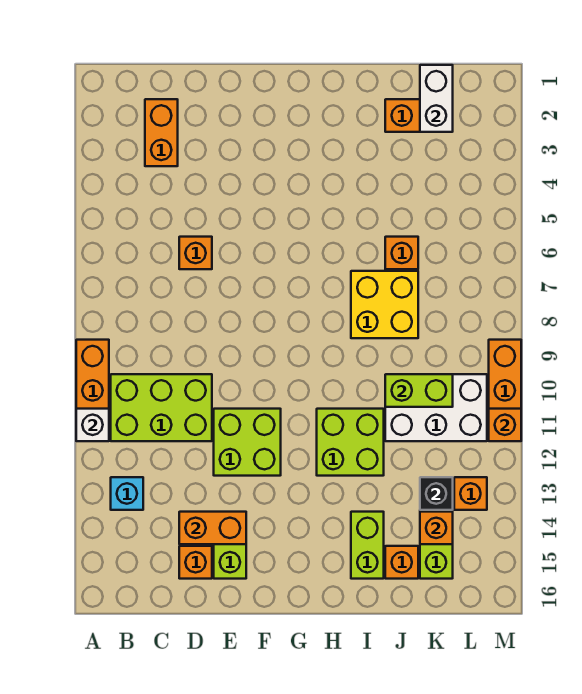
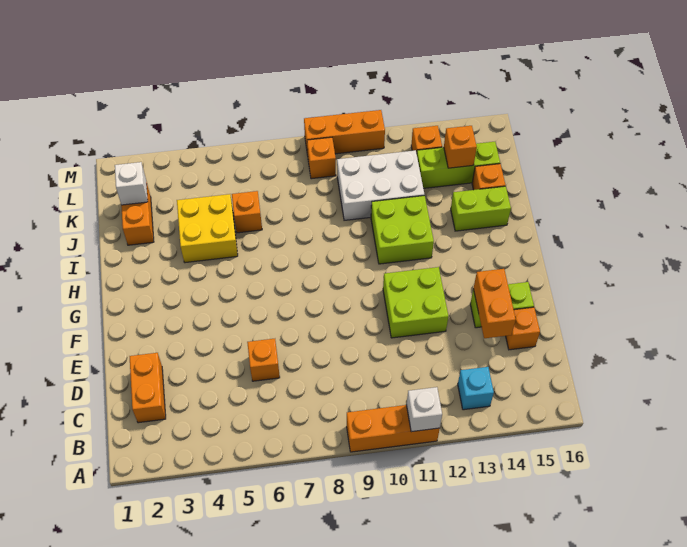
lime brick B10:D11 level 1 -> none
orange brick C2:C3 level 1 -> orange brick C2:D2 level 1
yellow brick I7:J8 level 1 -> yellow brick I4:J5 level 1
white brick J10:L11 level 1 -> white brick J10:K12 level 1
lime brick J10:K10 level 2 -> none
white brick K1:K2 level 2 -> white brick K2 level 2
black brick K13 level 2 -> none
orange brick M11 level 2 -> orange brick L9 level 1

